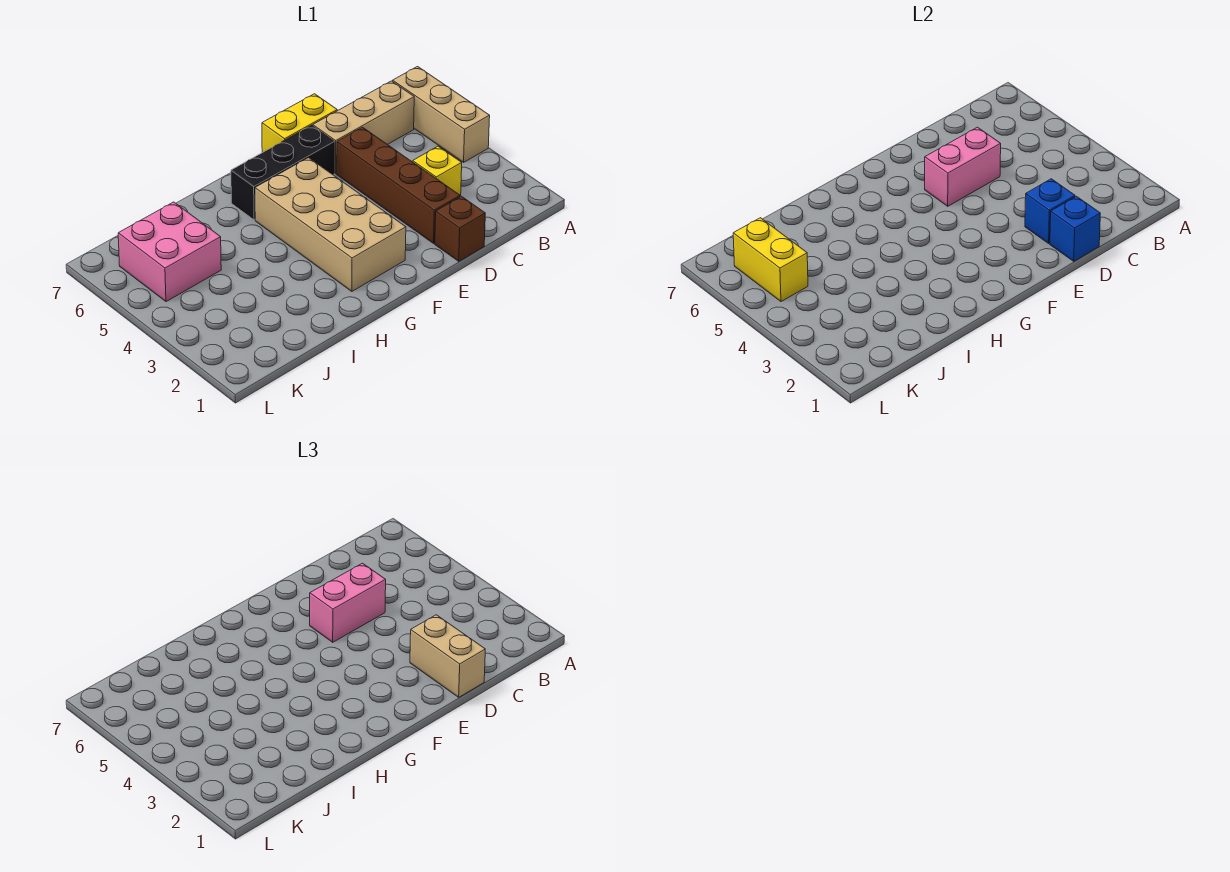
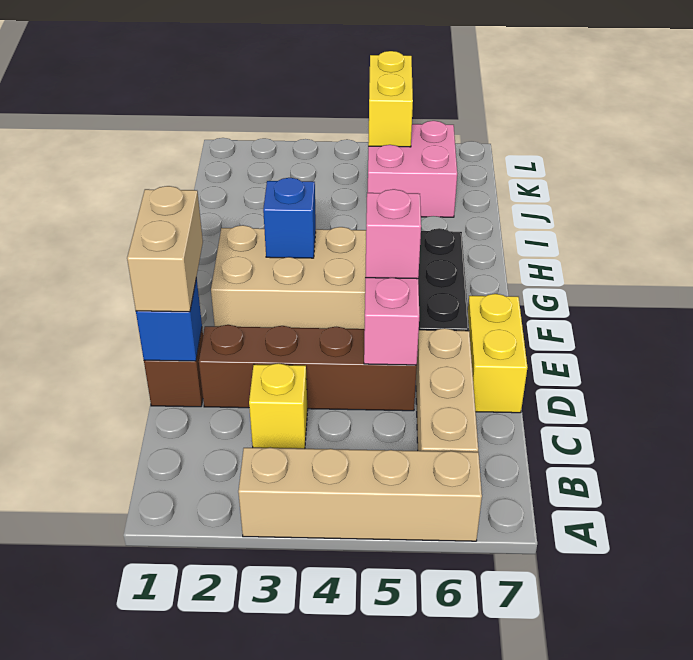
tan brick A4:A6 level 1 -> tan brick A3:A6 level 1
tan brick D1:D2 level 3 -> tan brick D1:E1 level 3
blue brick D2 level 2 -> blue brick G3 level 2
pink brick D5:E5 level 3 -> pink brick E5 level 3
yellow brick K5:K6 level 2 -> yellow brick K5:L5 level 2

